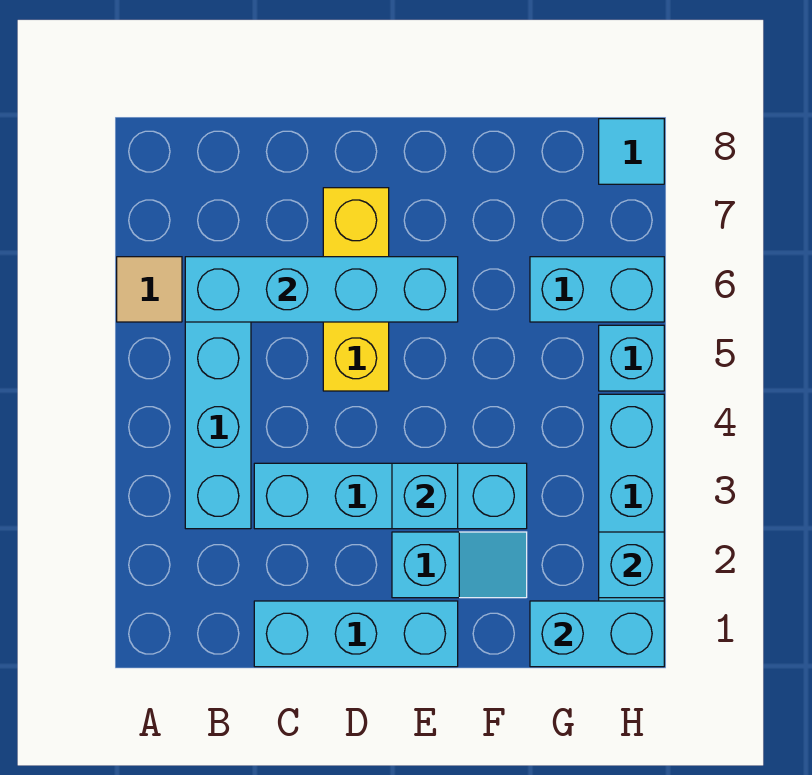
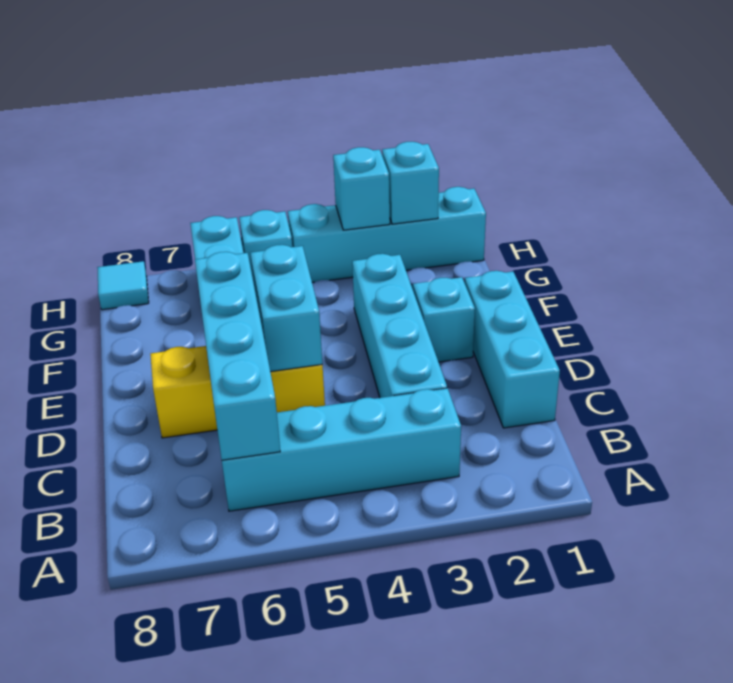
tan tile A6 level 1 -> none
cyan brick E3 level 2 -> cyan brick H3 level 2
cyan brick G1:H1 level 2 -> cyan brick D5:E5 level 2

